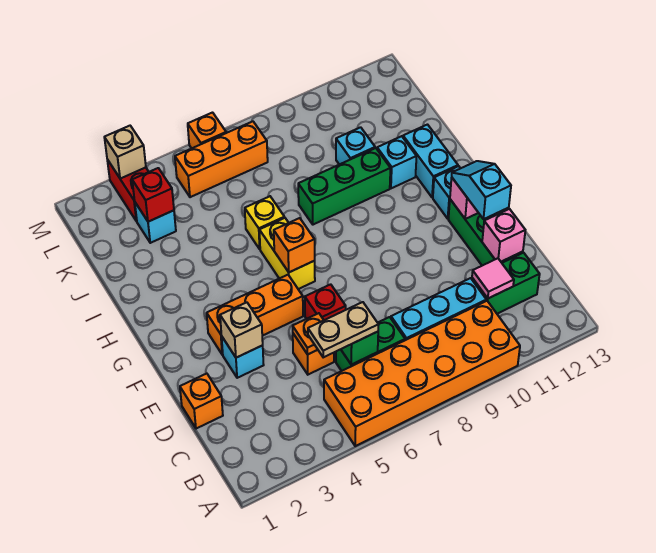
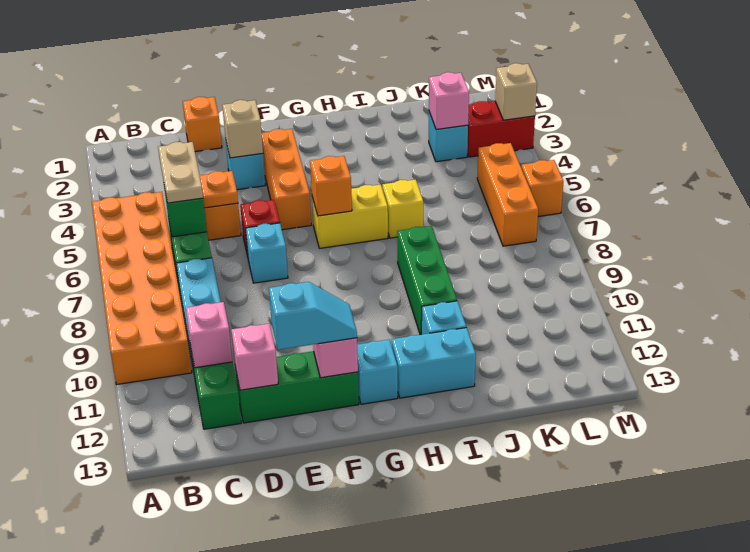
pink tile C11 level 2 -> pink brick C11 level 2
cyan brick J10 level 1 -> cyan brick E7 level 1
red brick K3 level 2 -> pink brick K3 level 2

